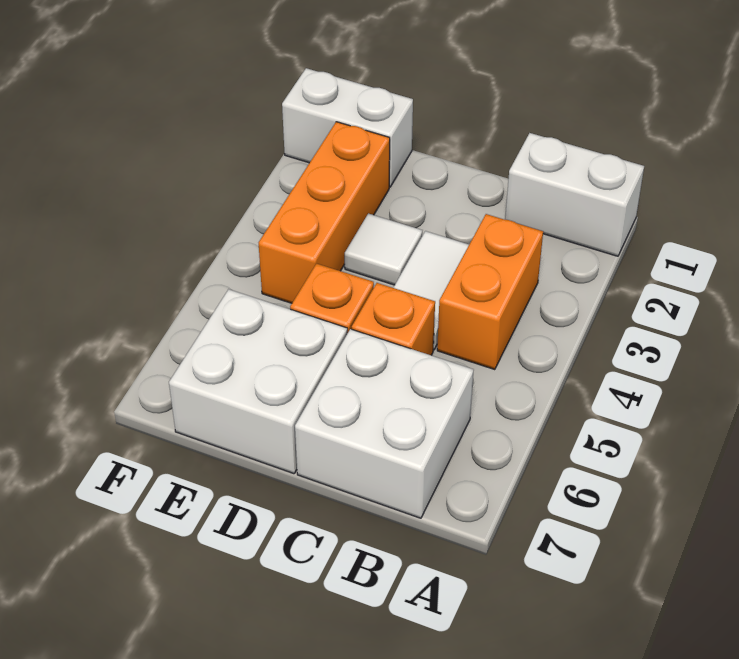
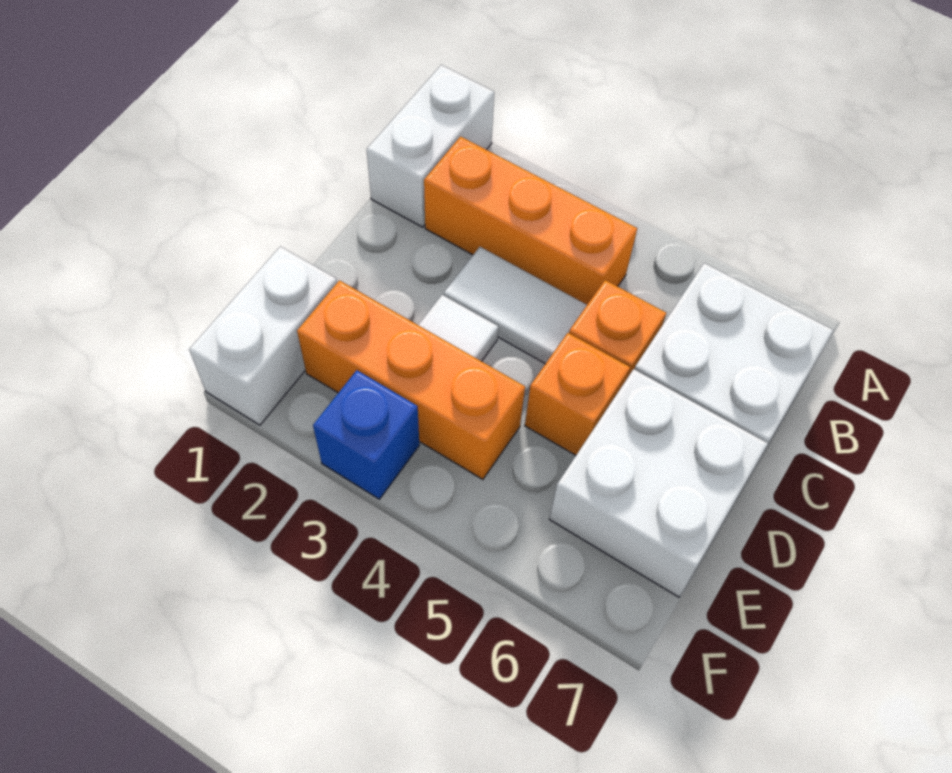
orange brick B3:B4 level 1 -> orange brick B2:B4 level 1
none -> blue brick F3 level 1

